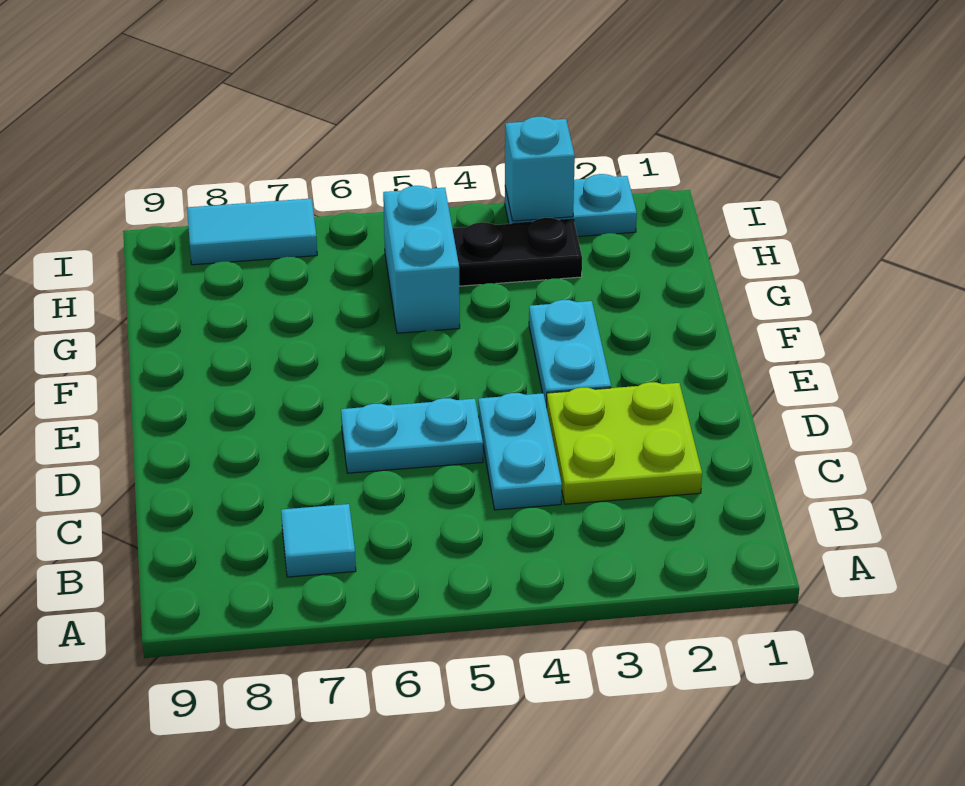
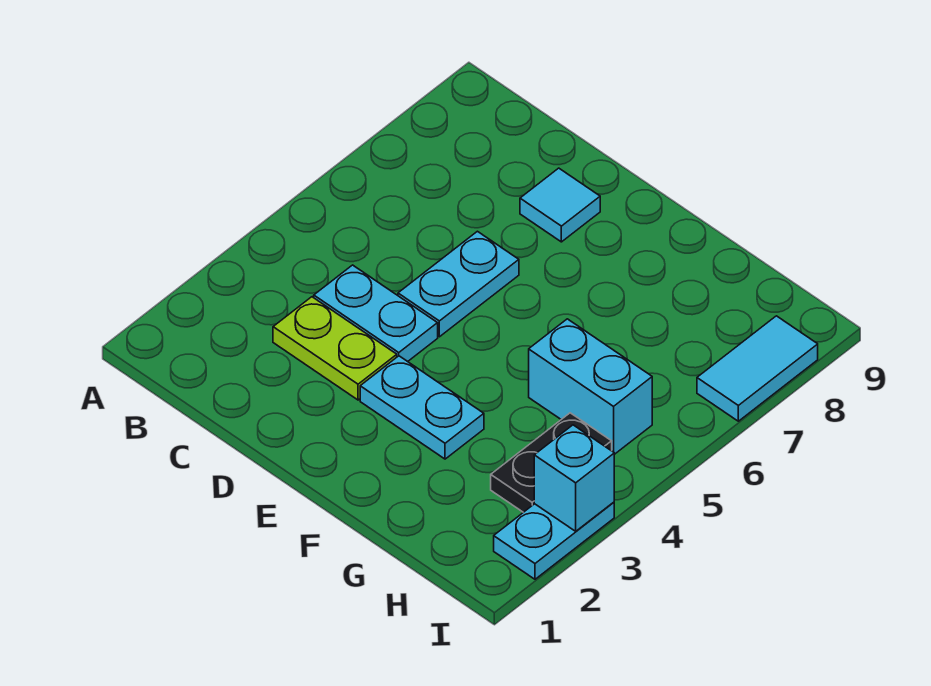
cyan tile B7 level 1 -> cyan tile D8 level 1
lime plate C2:D3 level 1 -> lime plate C3:D3 level 1

